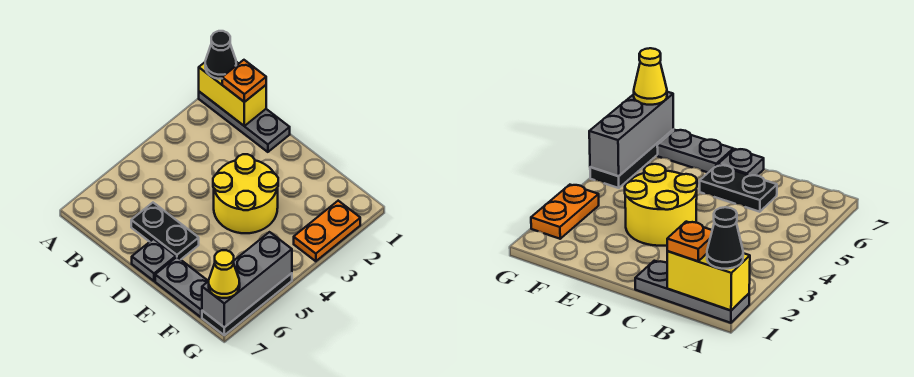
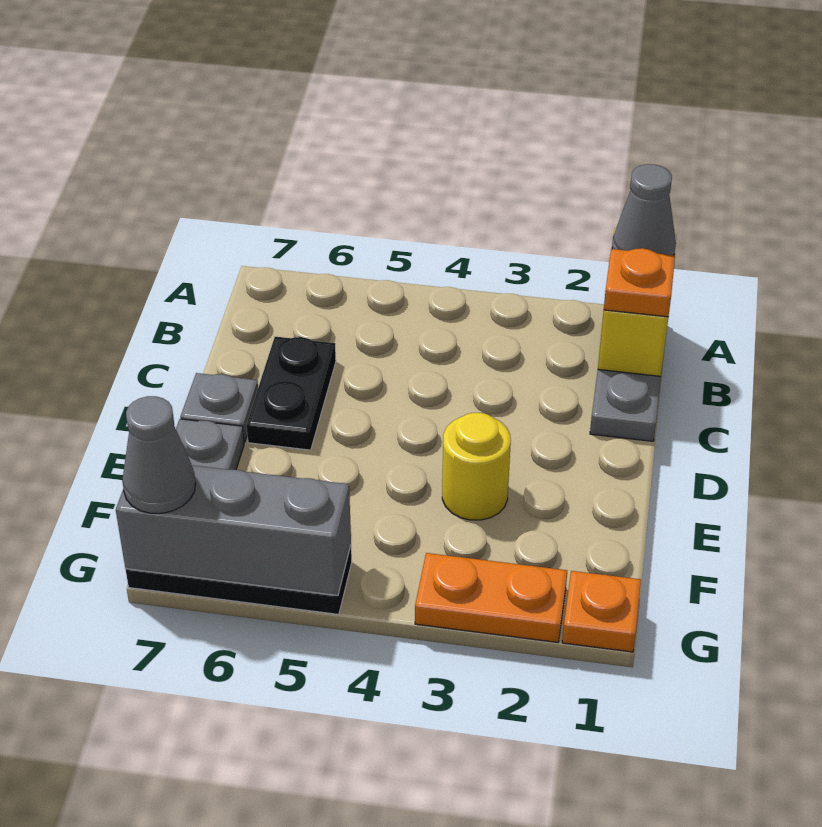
black cone A1 level 3 -> grey cone A1 level 3
yellow round brick D3:E4 level 1 -> yellow round brick E3 level 1
none -> orange plate G1 level 1
yellow cone G7 level 3 -> grey cone G7 level 3

